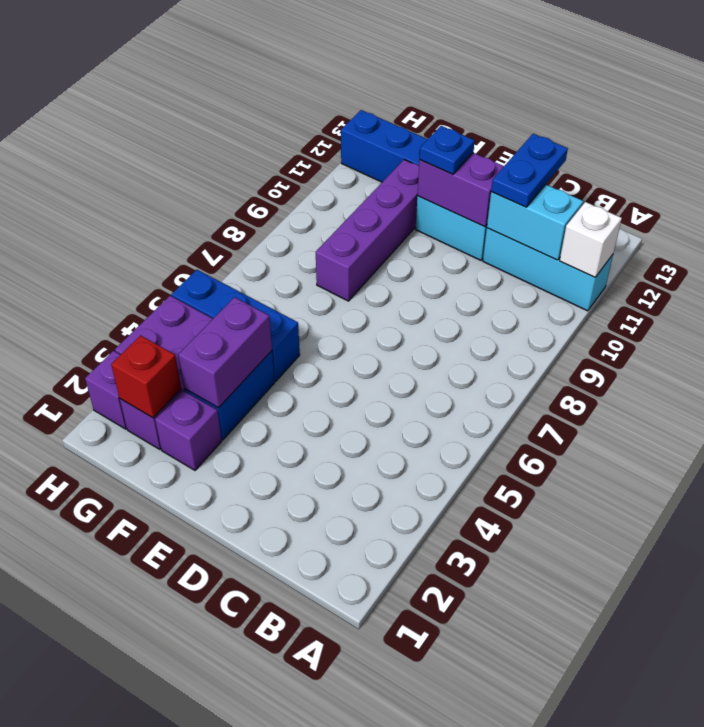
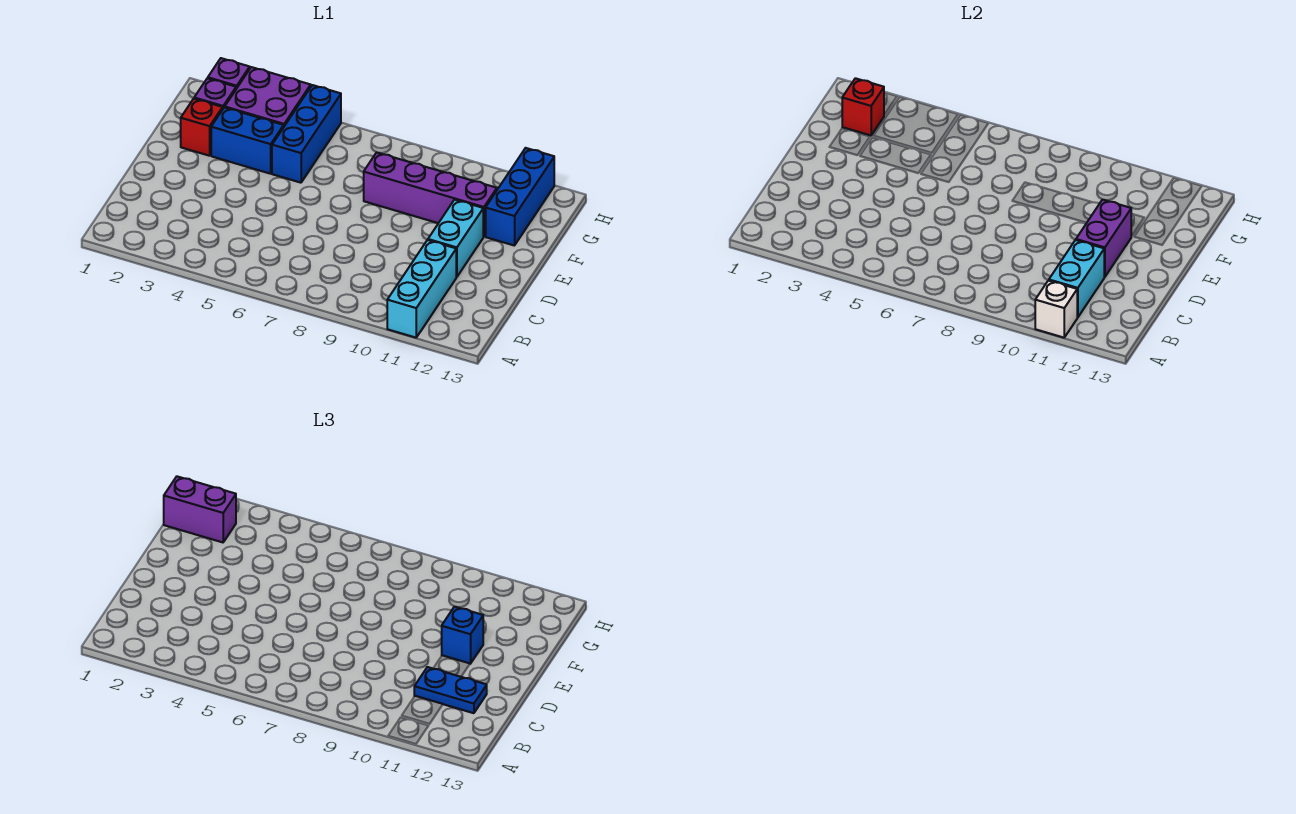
blue plate E11 level 3 -> blue brick E11 level 3
purple brick F2 level 1 -> red brick F2 level 1
purple brick F3:F4 level 2 -> purple brick G1:G2 level 3

